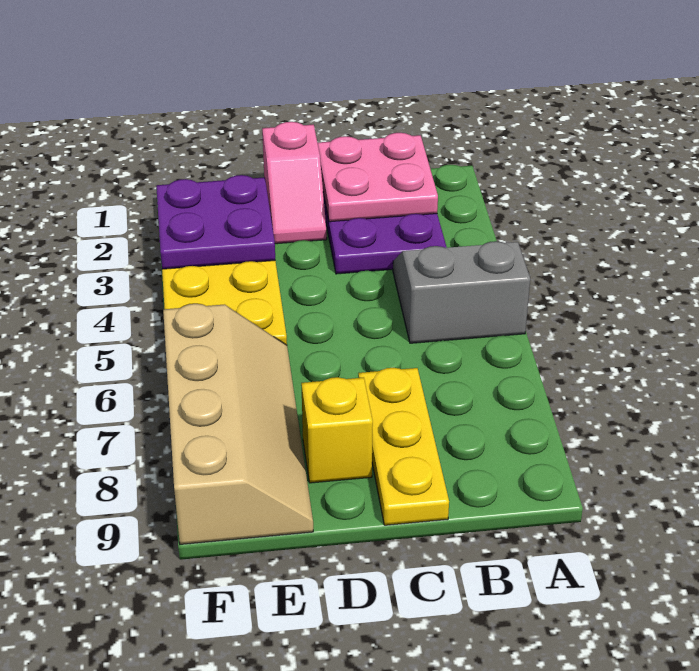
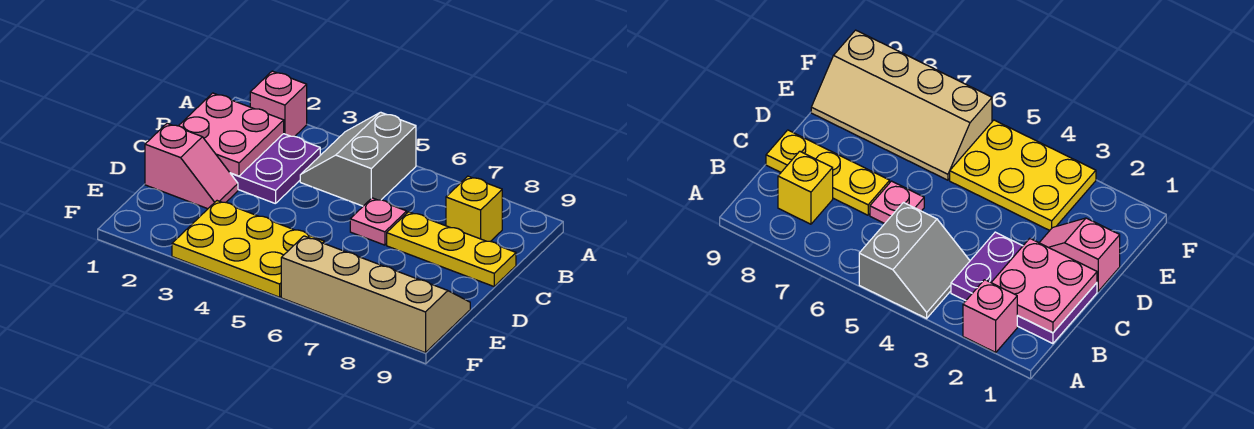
none -> pink brick A2 level 1
none -> pink plate C6 level 1
yellow brick D8 level 1 -> yellow brick B8 level 1
purple plate E2:F3 level 2 -> none

